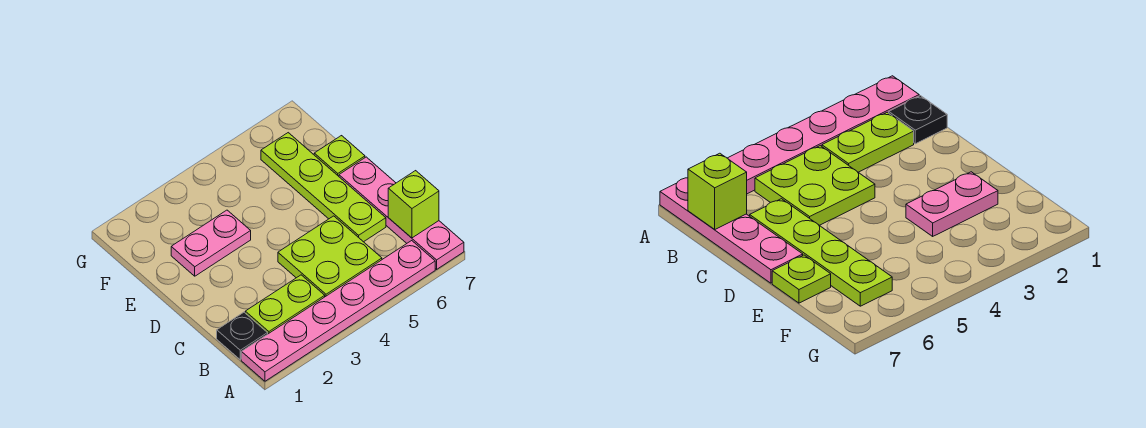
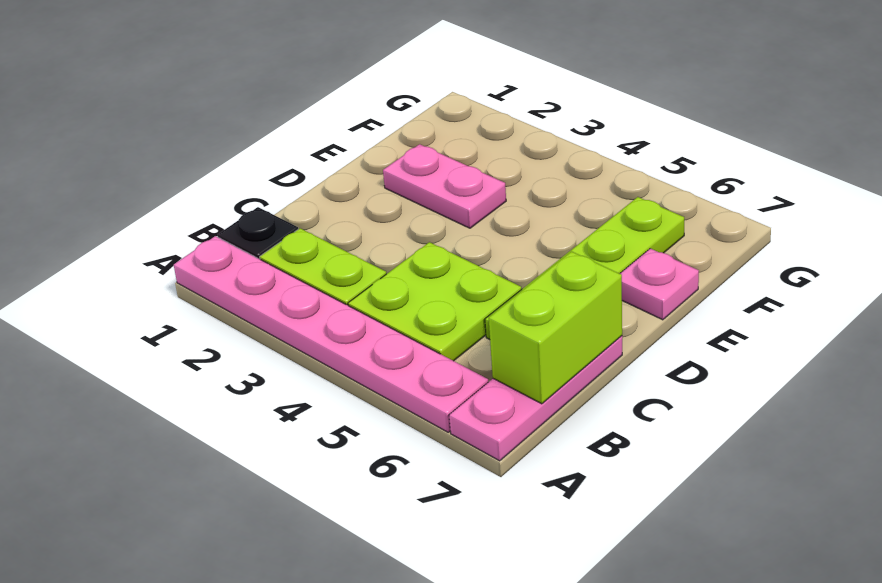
pink plate A7:D7 level 1 -> pink plate A7:C7 level 1
lime brick B7 level 2 -> lime brick B7:C7 level 2
lime plate E7 level 1 -> pink plate E7 level 1

